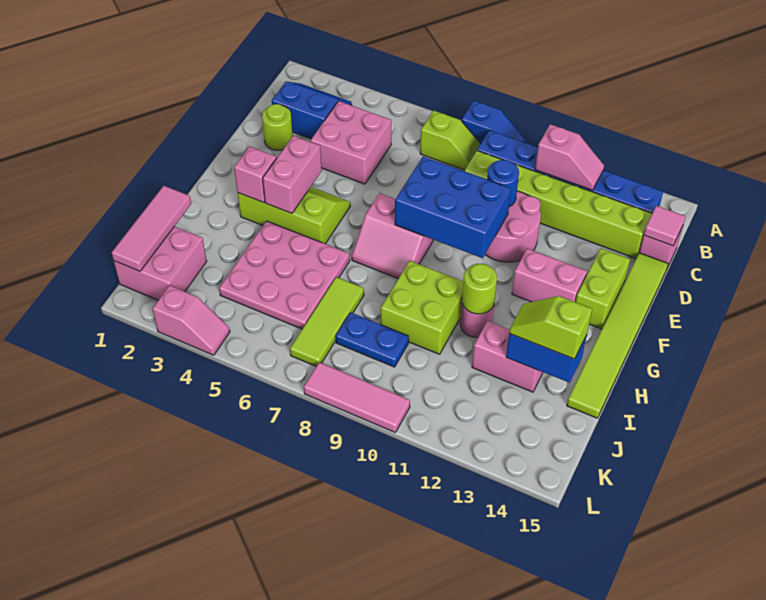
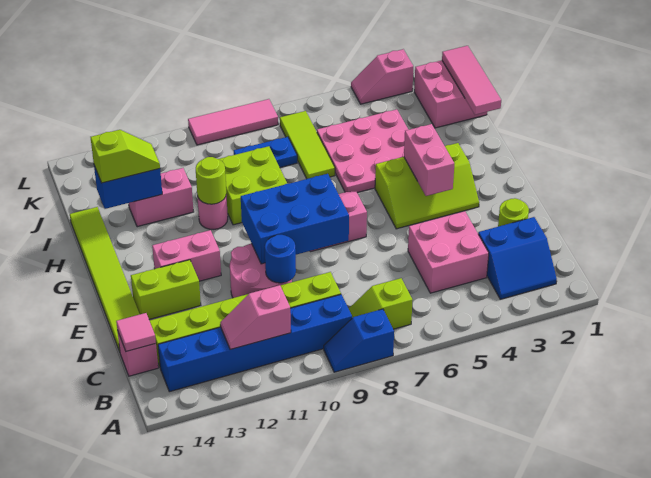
lime brick E14:F14 level 1 -> lime brick E13:E14 level 1
pink brick G3 level 2 -> none

